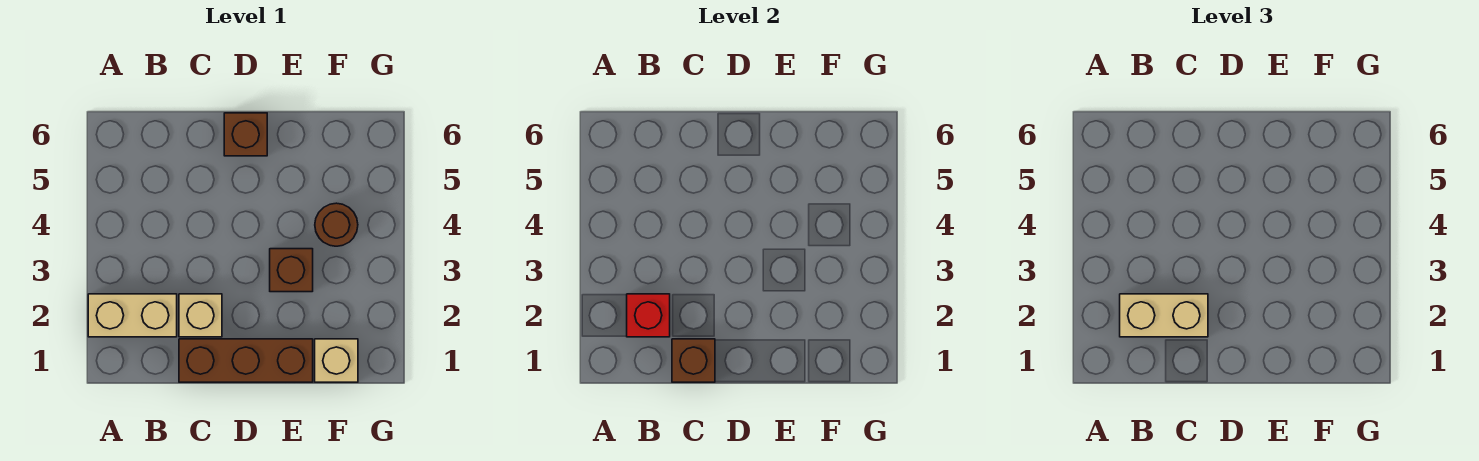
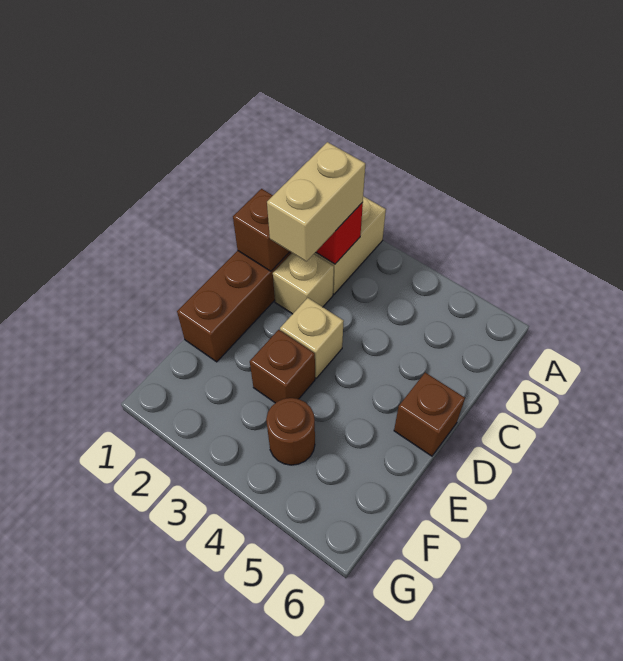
tan brick F1 level 1 -> tan brick D3 level 1

